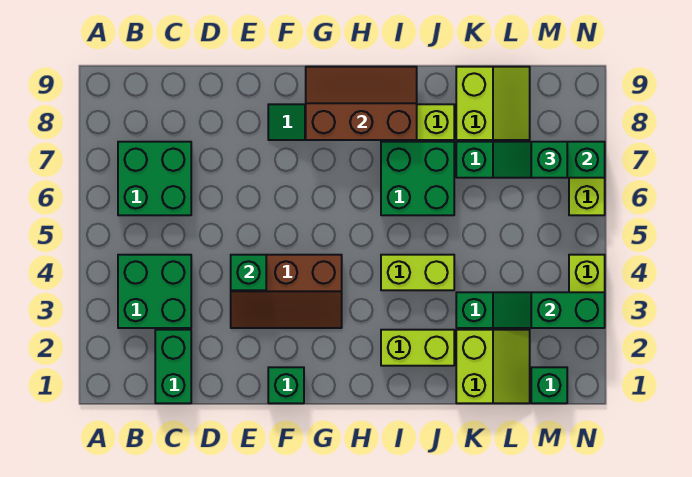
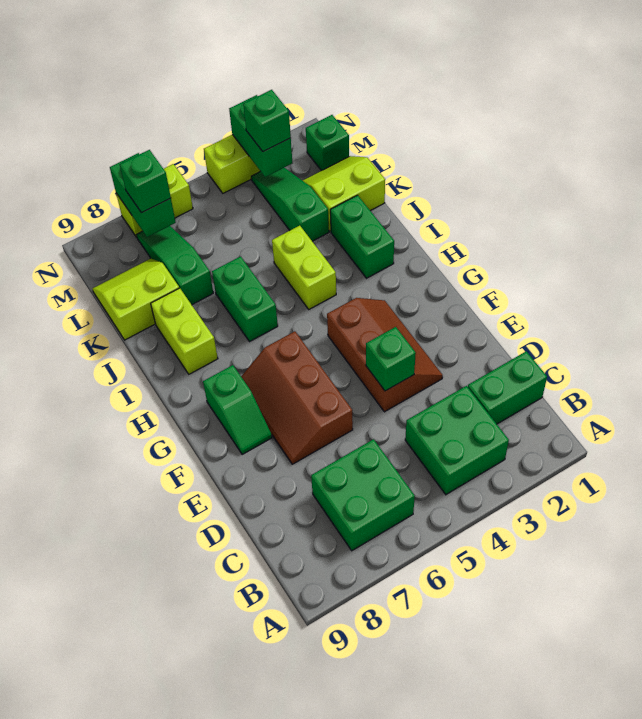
green brick F1 level 1 -> green brick M3 level 3
brown slope G8:I9 level 2 top 8 -> brown slope E6:G7 level 1 top 6
lime brick I2:J2 level 1 -> green brick I2:J2 level 1
green brick I6:J7 level 1 -> green brick I6:J6 level 1

